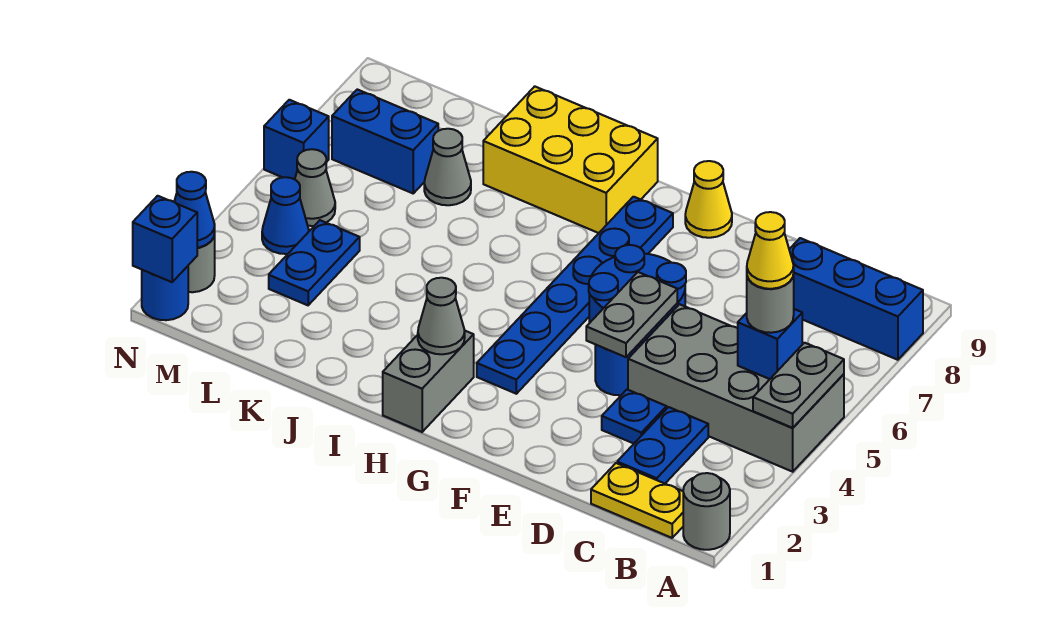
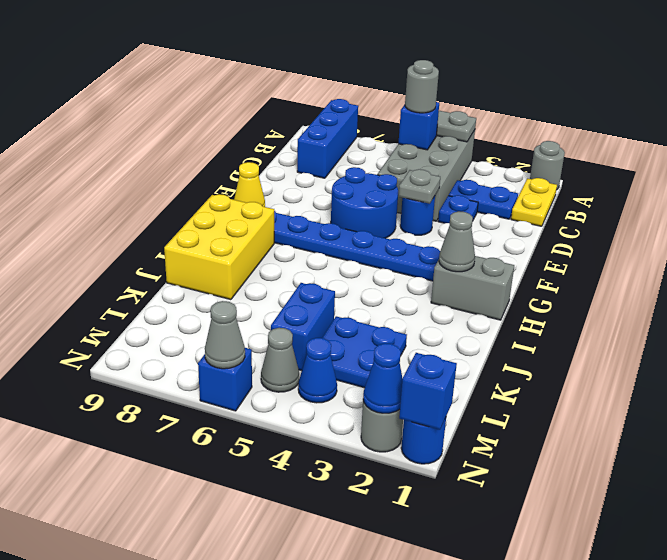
yellow cone B5 level 4 -> none
grey plate E4:E5 level 2 -> grey plate E4 level 2
grey cone K7 level 1 -> grey cone N6 level 2
blue plate L3:L4 level 1 -> blue plate K3:L4 level 1
blue brick L7:M7 level 1 -> blue brick K5:L5 level 1

